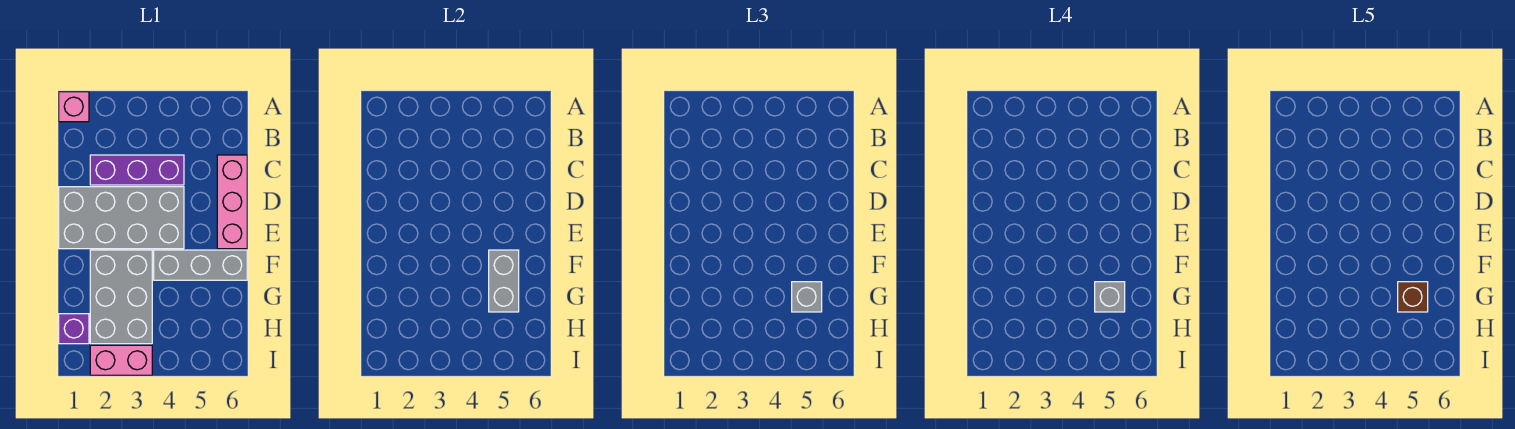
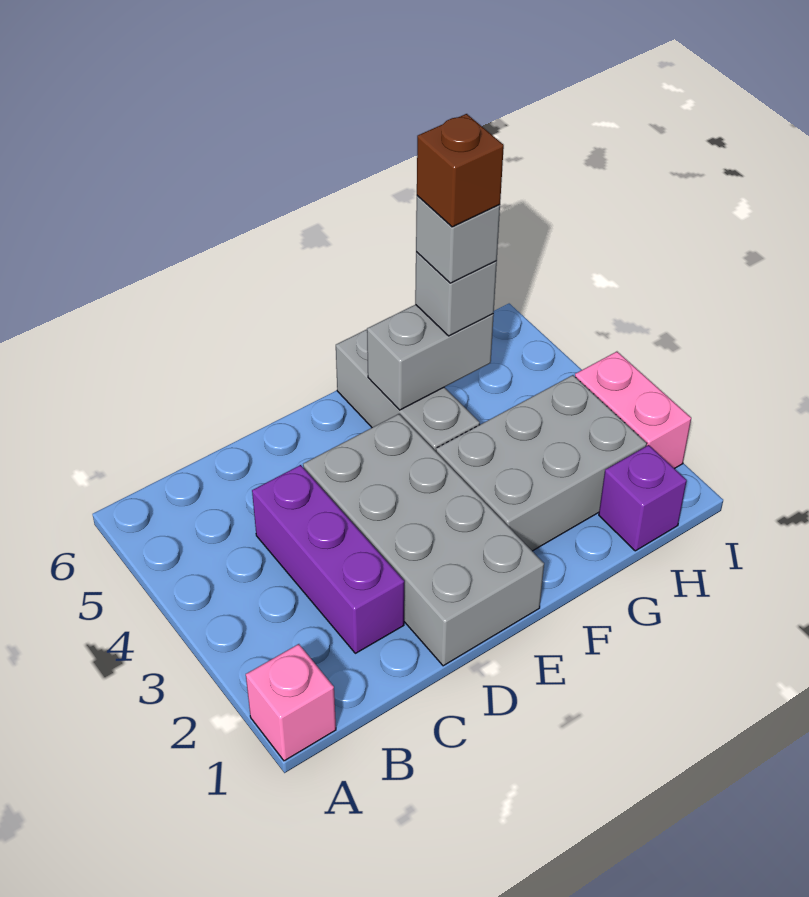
pink brick C6:E6 level 1 -> none

